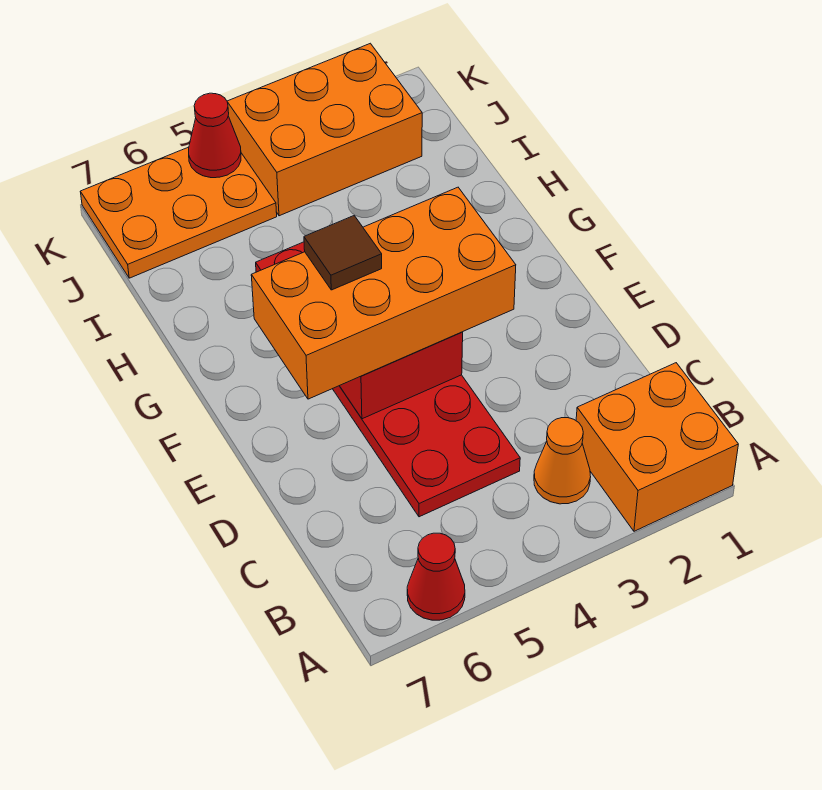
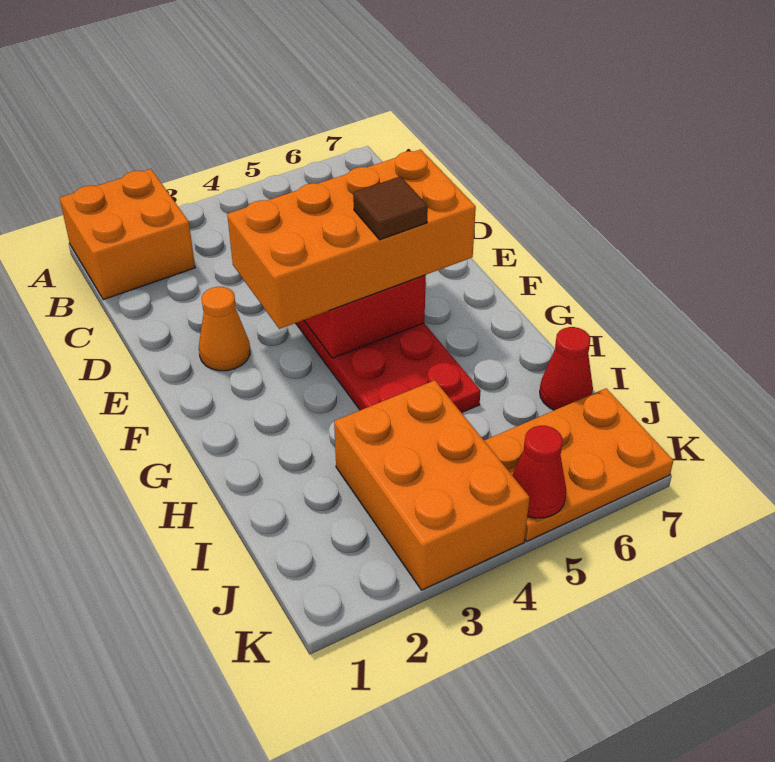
red cone A6 level 1 -> red cone I7 level 1
orange cone B3 level 1 -> orange cone E2 level 1
orange brick J2:K4 level 1 -> orange brick I3:K4 level 1

